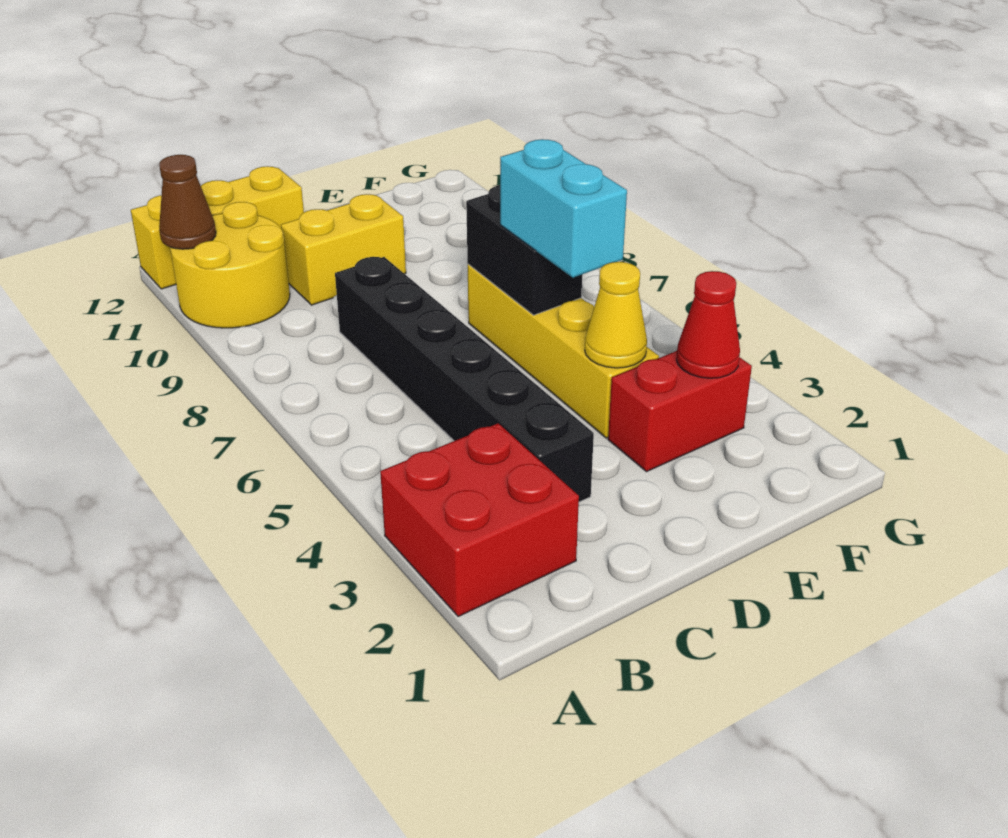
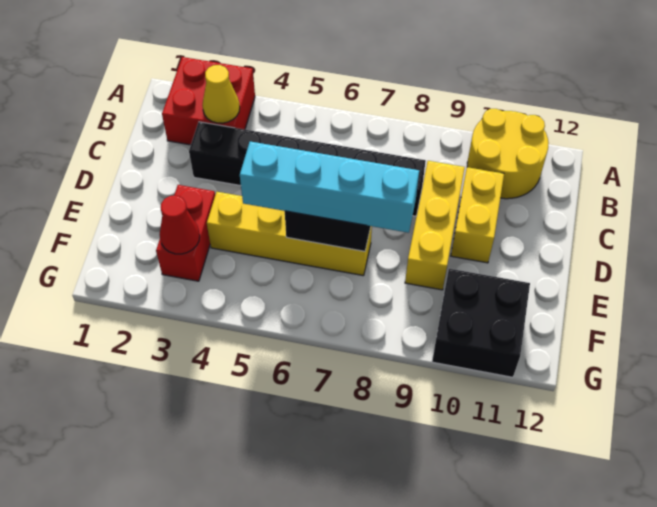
brown cone A11 level 2 -> none
yellow brick A12:C12 level 1 -> yellow brick C9:E9 level 1
yellow cone E4 level 2 -> yellow cone B3 level 2
cyan brick E5:E6 level 3 -> cyan brick E5:E8 level 3
none -> black brick F10:G11 level 1

